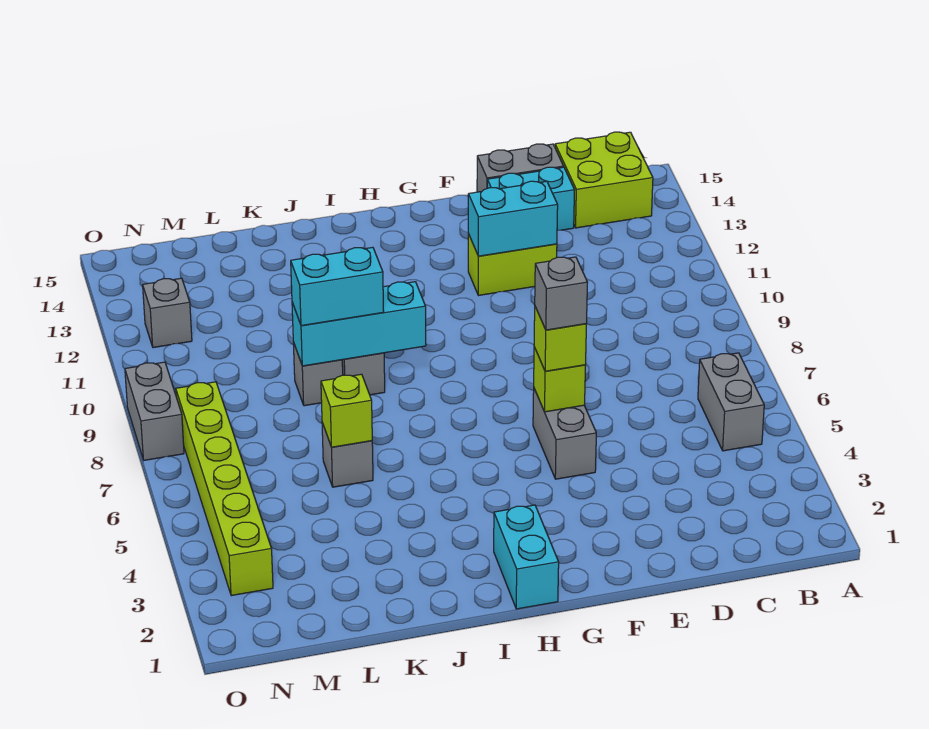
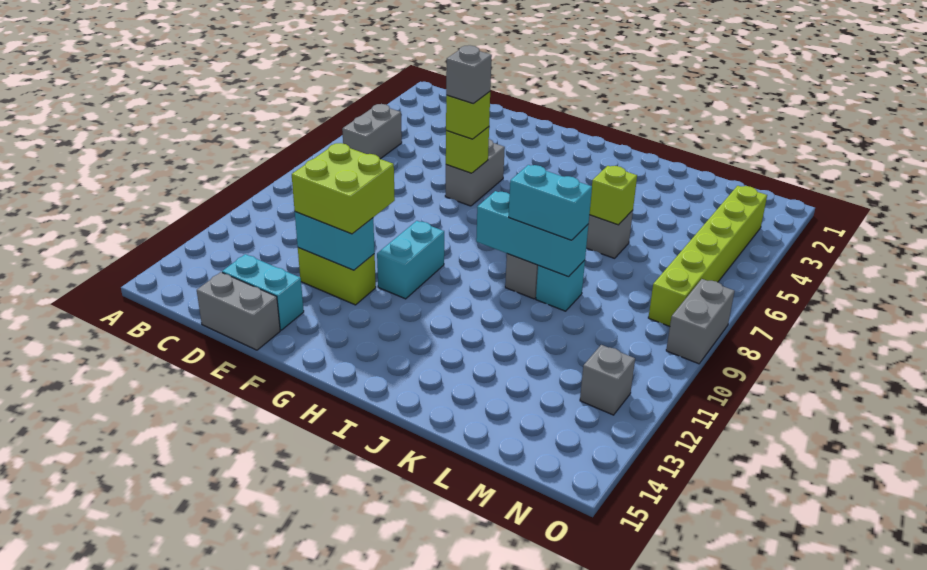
lime brick B14:C15 level 1 -> lime brick E11:F12 level 3
cyan brick H1:H2 level 1 -> cyan brick G10:G11 level 1
grey brick K9 level 1 -> cyan brick K9 level 1

